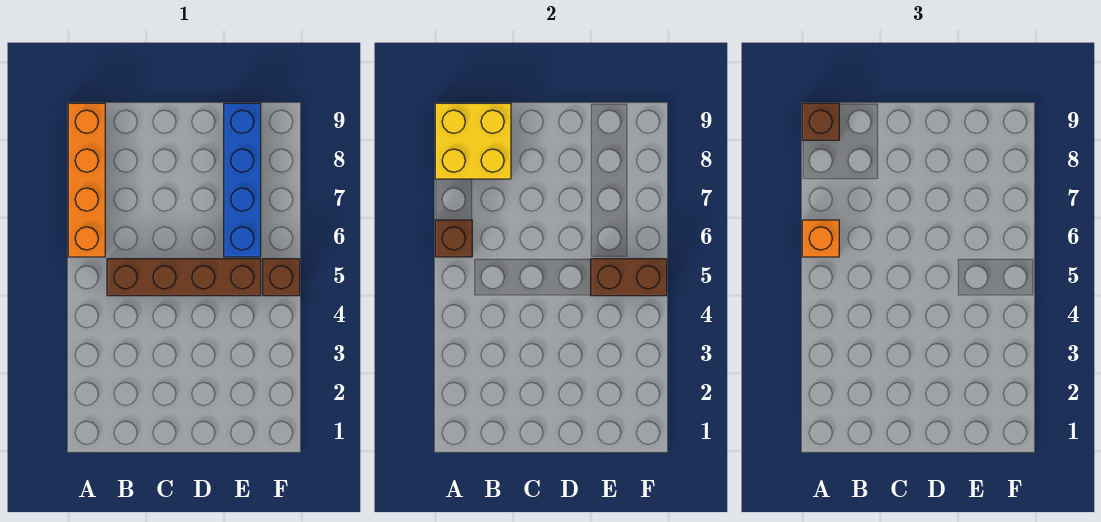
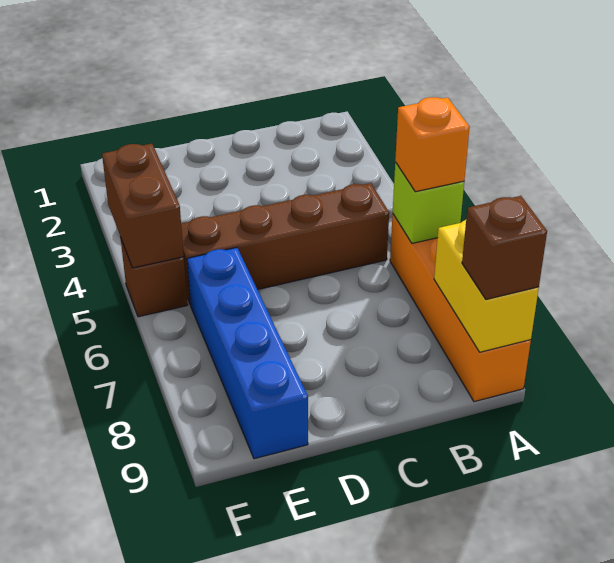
brown brick A6 level 2 -> lime brick A6 level 2
yellow brick A8:B9 level 2 -> yellow brick A8:A9 level 2
brown brick E5:F5 level 2 -> brown brick F4:F5 level 2

